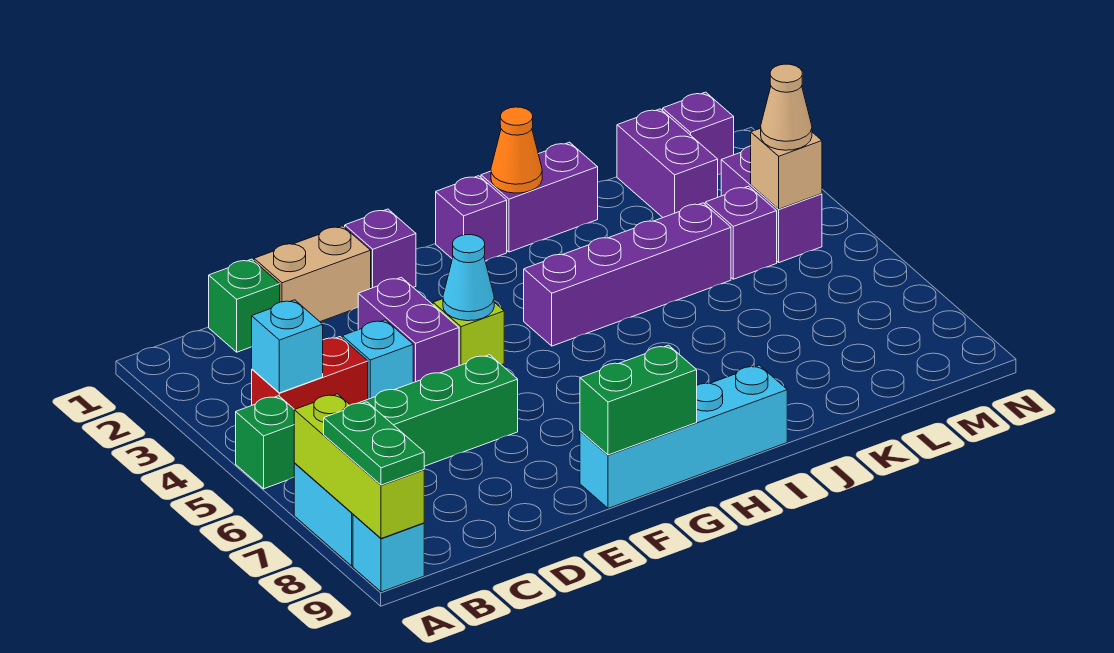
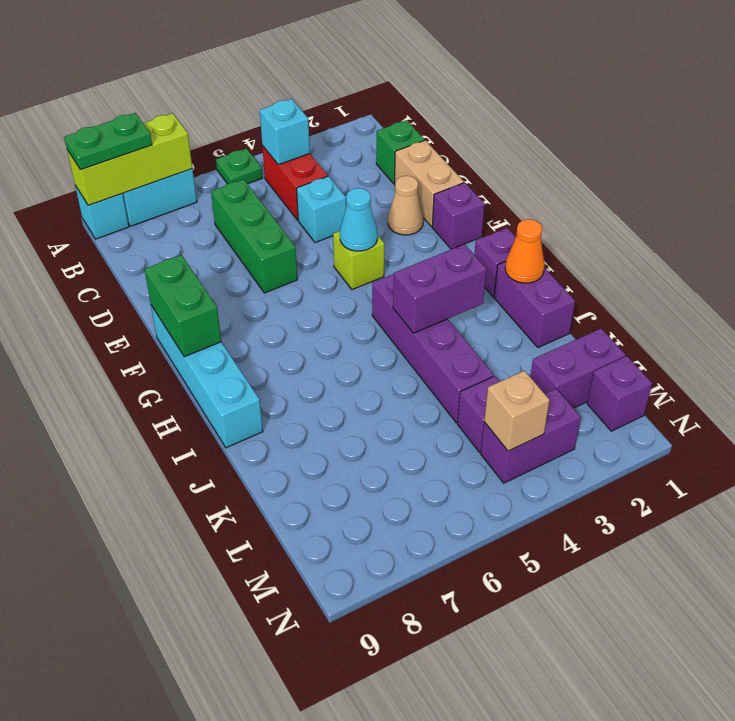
green brick A5 level 1 -> green plate A5 level 1
purple brick E3:E4 level 1 -> purple brick I3:I4 level 2
tan cone M4 level 3 -> tan cone E2 level 1

